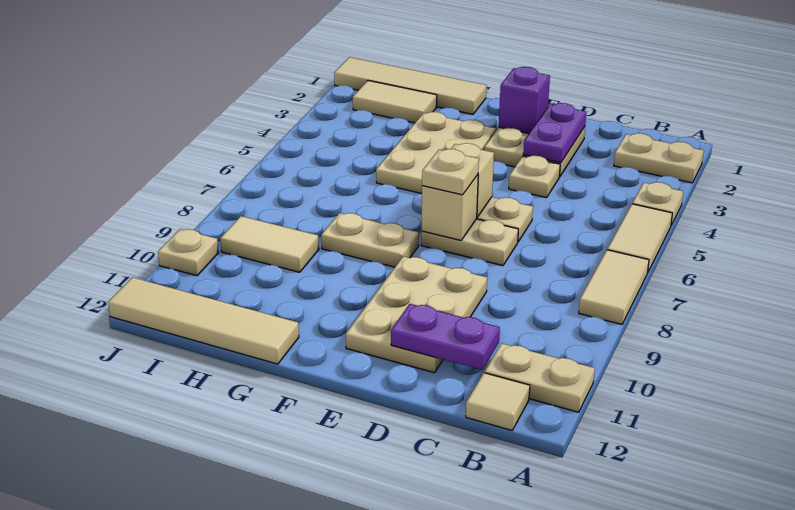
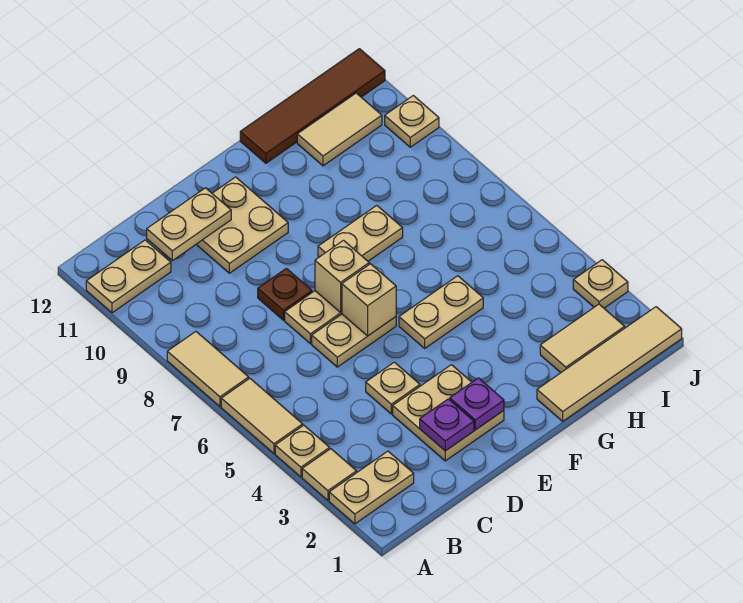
tan tile B12 level 1 -> tan tile A3 level 1
purple plate C11:D11 level 2 -> tan plate C11:D11 level 2
purple plate D2:D3 level 2 -> purple plate D2 level 2
none -> brown plate D8 level 1
tan plate D9:E11 level 1 -> tan plate D10:E11 level 1
purple brick E2 level 2 -> purple plate E2 level 2
tan plate E7 level 3 -> tan plate J3 level 1
tan plate F3:G5 level 1 -> tan plate F5:G5 level 1
tan tile G12:J12 level 1 -> brown tile G12:J12 level 1
tan tile H9:I9 level 1 -> tan tile H11:I11 level 1

